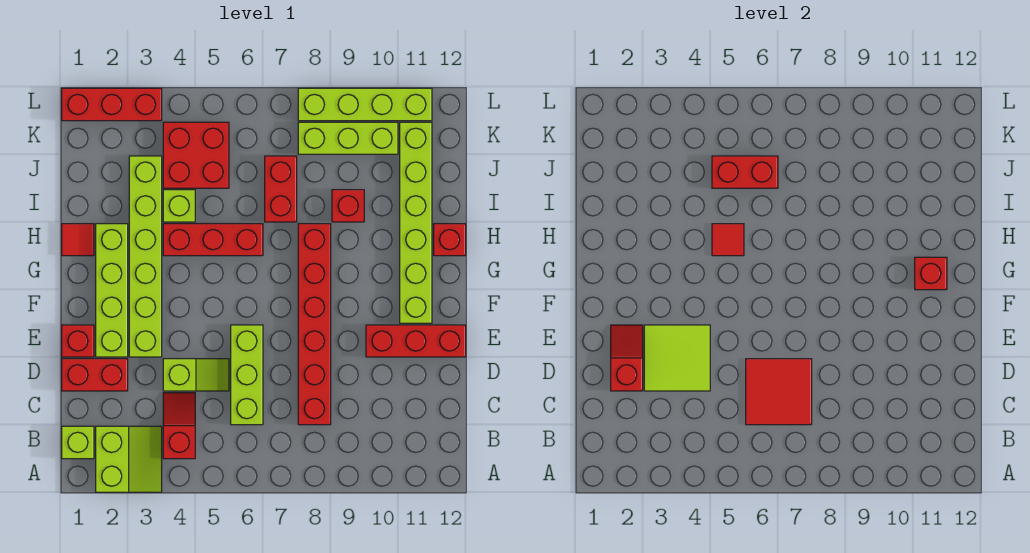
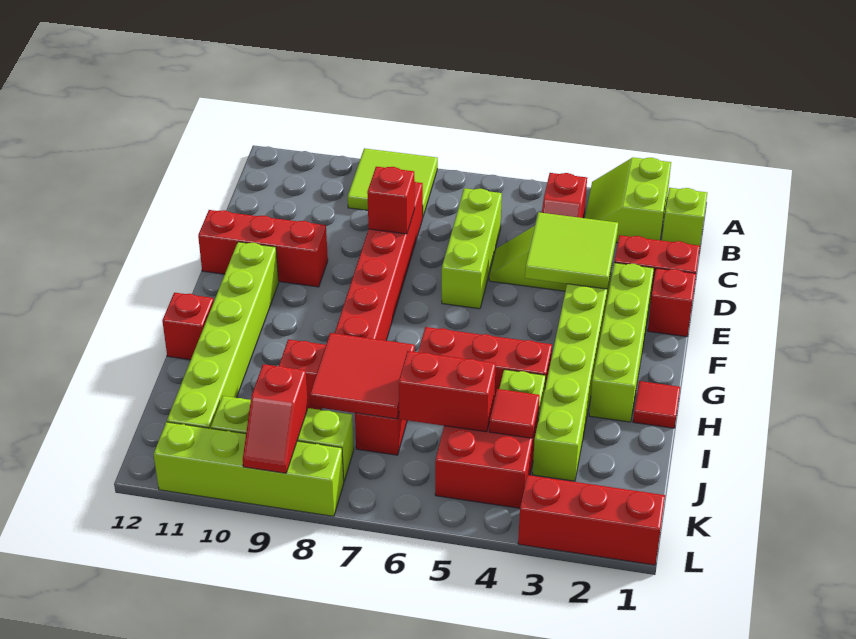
none -> lime tile A8:B9 level 1
red tile C6:D7 level 2 -> red tile I7:J8 level 2
red slope D2:E2 level 2 top D -> red slope K9:L9 level 2 top K
red brick G11 level 2 -> red brick D8 level 2
red tile H5 level 2 -> red tile J4 level 2

